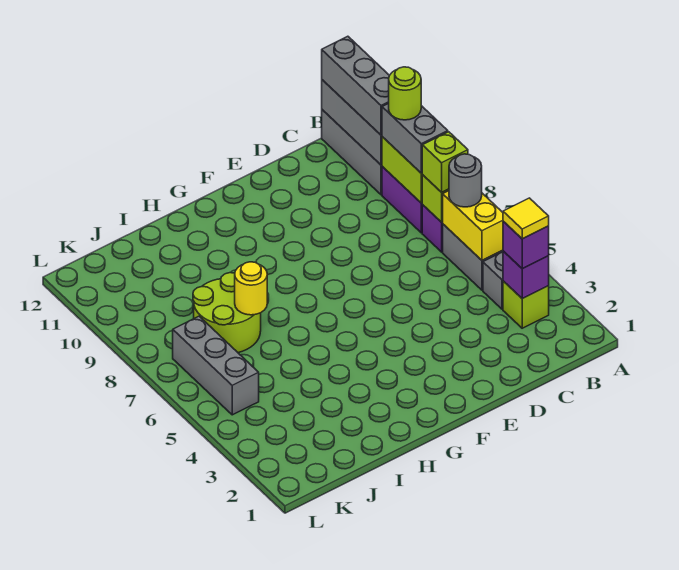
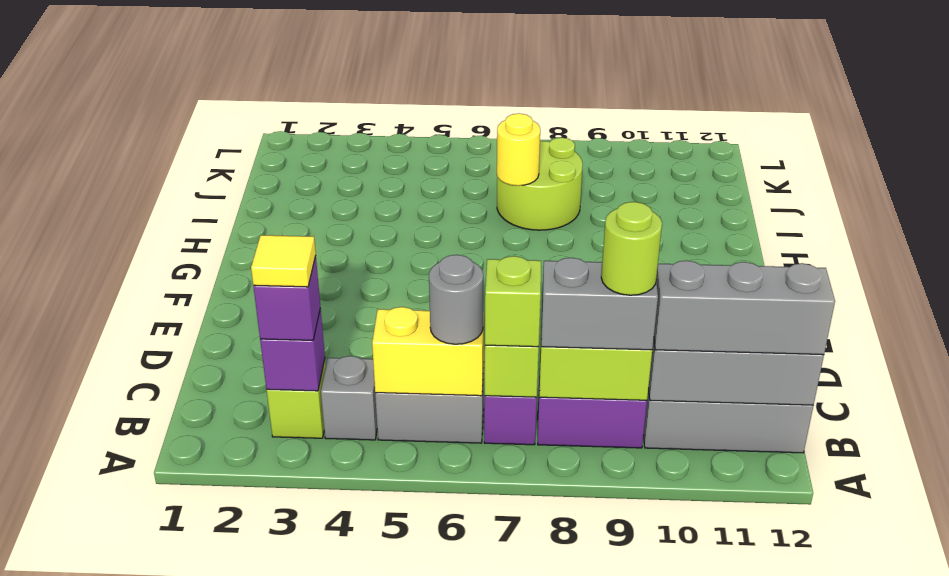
grey brick K5:K7 level 1 -> none

